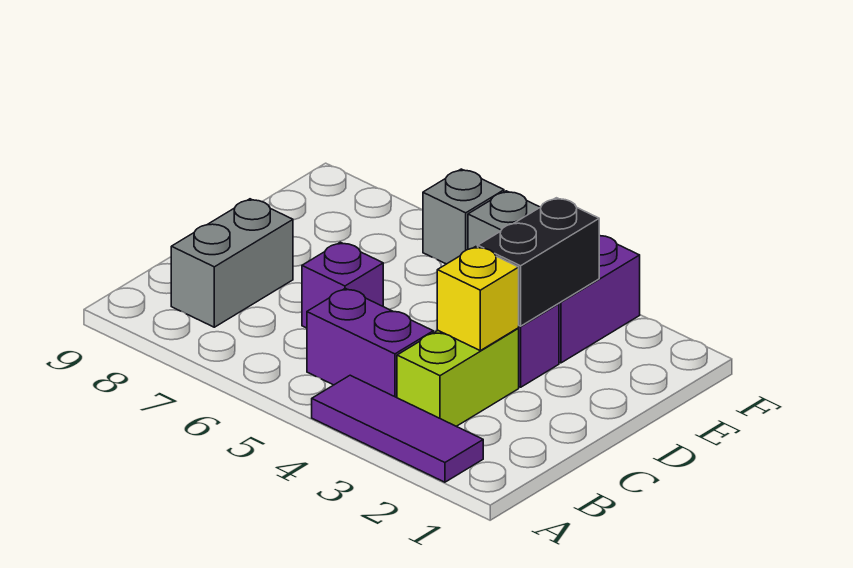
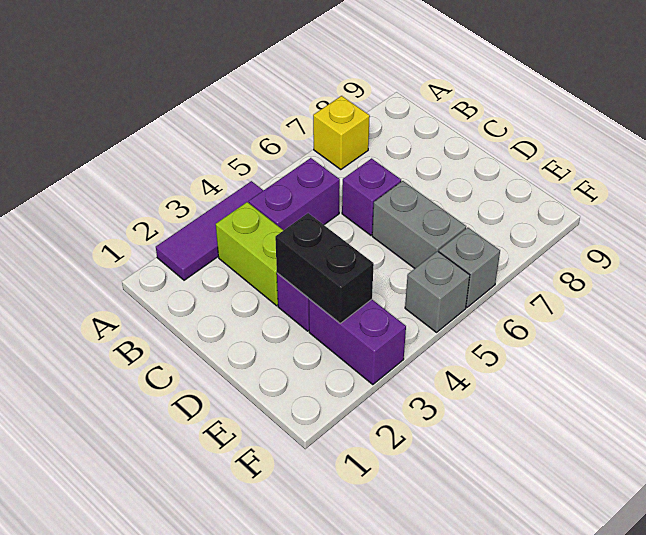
grey brick B8:C8 level 1 -> grey brick D6:E6 level 1
yellow brick C3 level 2 -> yellow brick A7 level 1

